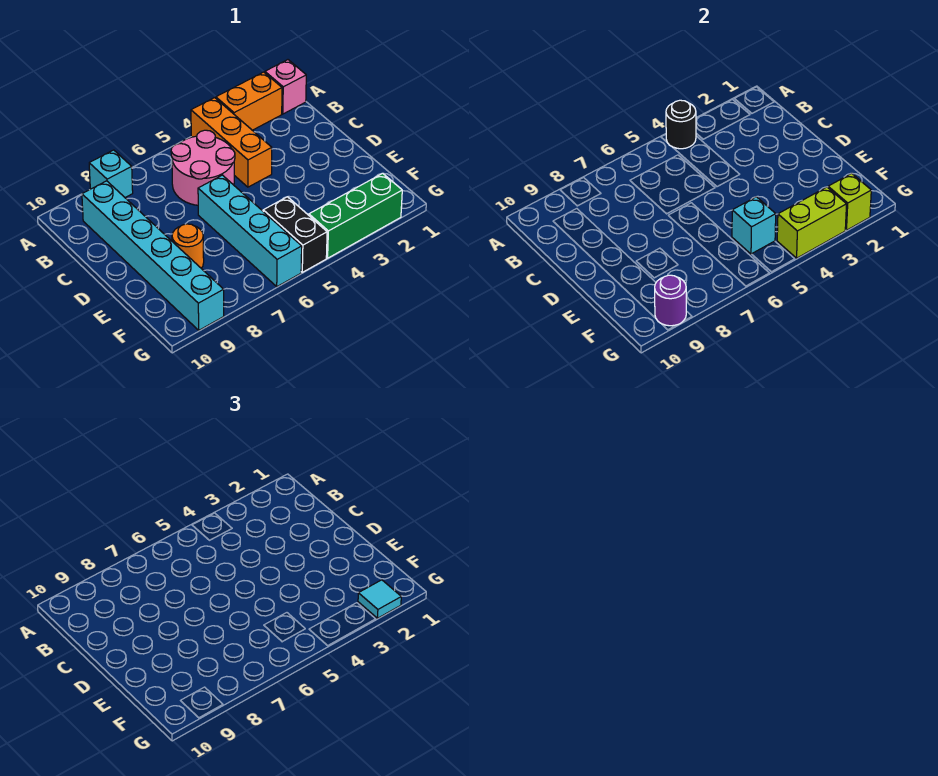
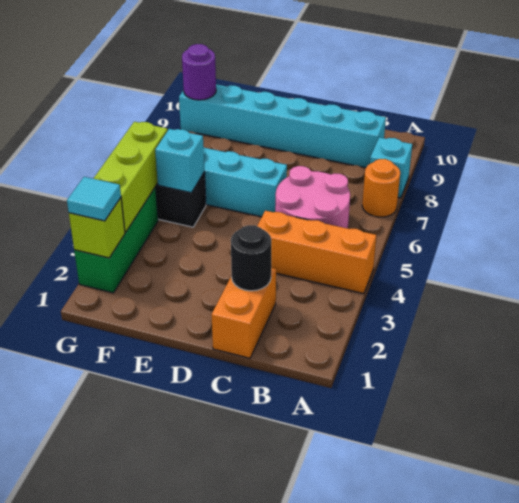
pink brick A1 level 1 -> none
orange brick A2:A3 level 1 -> orange brick C1:C2 level 1
black round brick A4 level 2 -> black round brick C2 level 2
orange round brick E8 level 1 -> orange round brick A7 level 1
lime brick G3:G4 level 2 -> lime brick G3:G5 level 2

